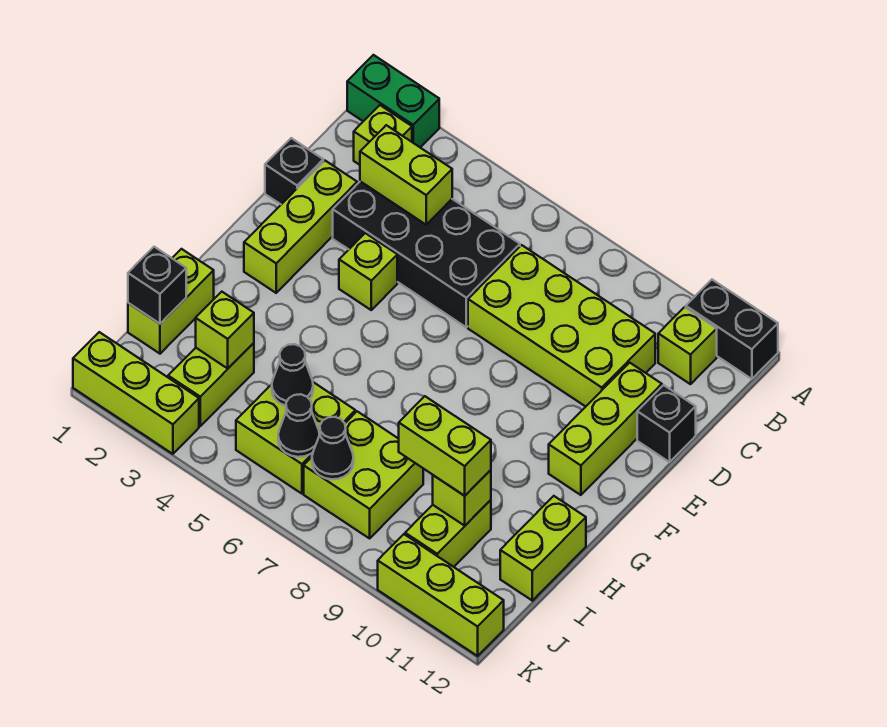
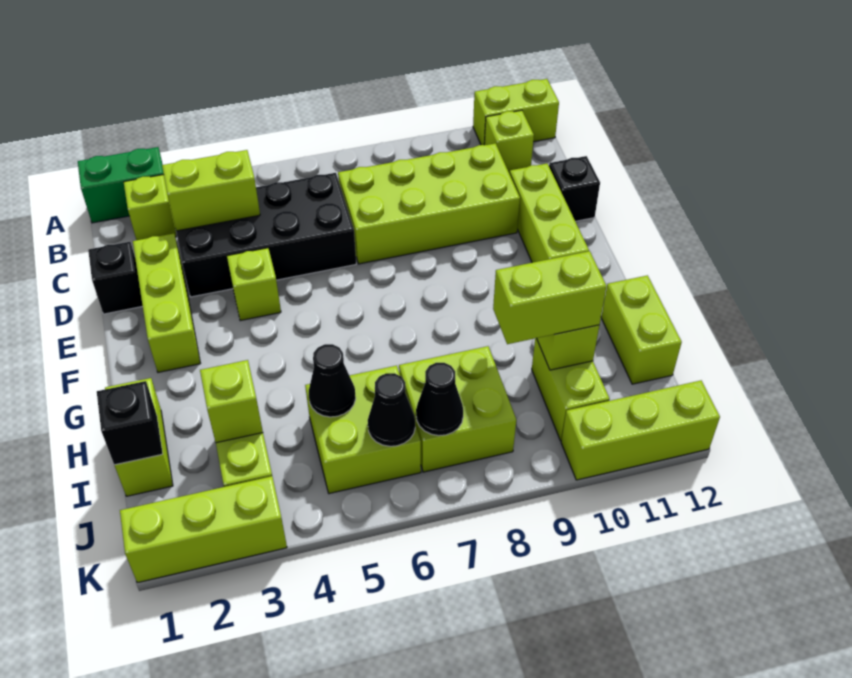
black brick A11:A12 level 1 -> lime brick A11:A12 level 1

